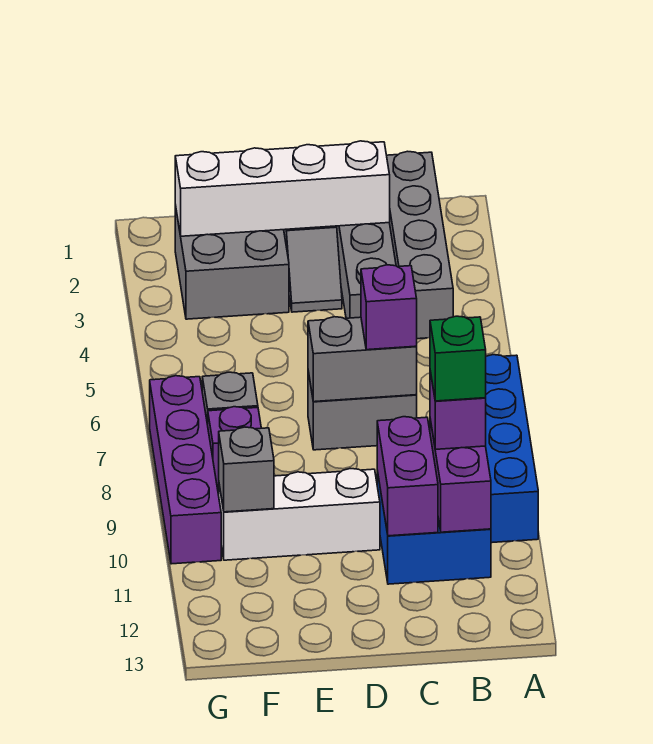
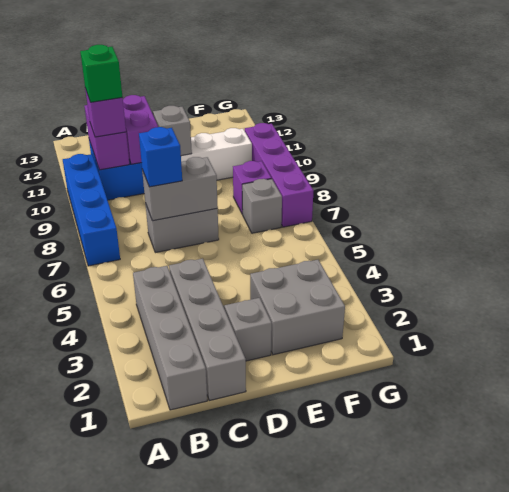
white brick C2:F2 level 2 -> none
purple brick C7 level 3 -> blue brick C7 level 3
grey brick F10 level 2 -> grey brick D10 level 2

